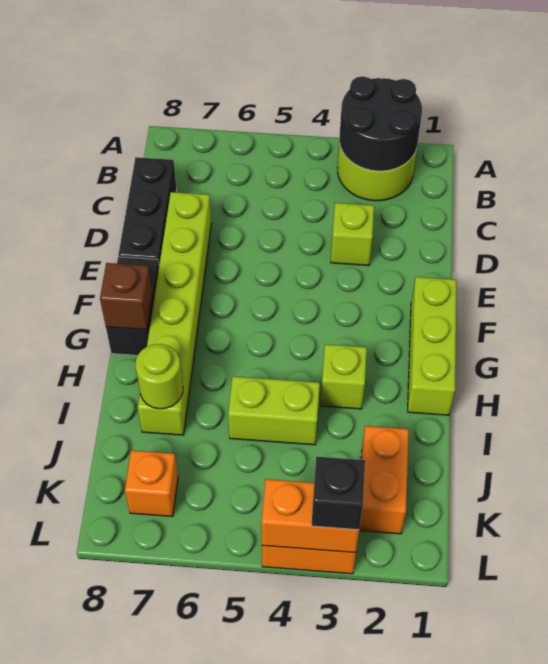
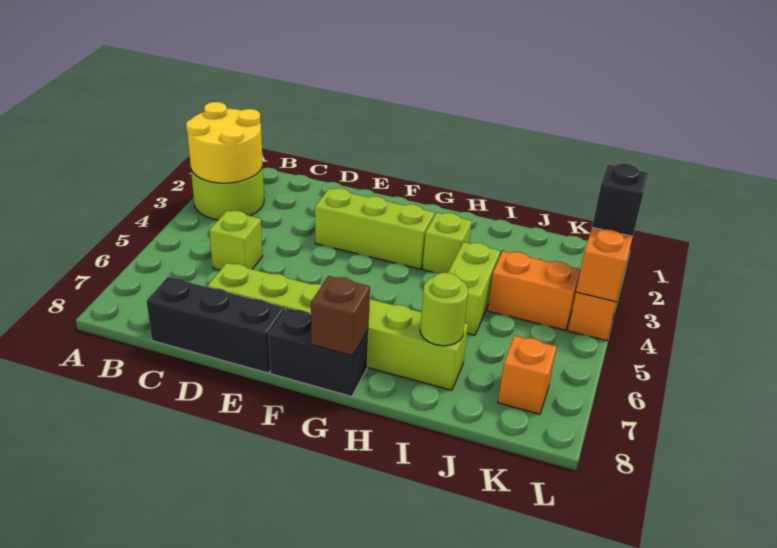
black round brick A2:B3 level 2 -> yellow round brick A2:B3 level 2
lime brick D3 level 1 -> lime brick C5 level 1
lime brick F1:H1 level 1 -> lime brick E3:G3 level 1
orange brick J2:K2 level 1 -> orange brick J4:K4 level 1

